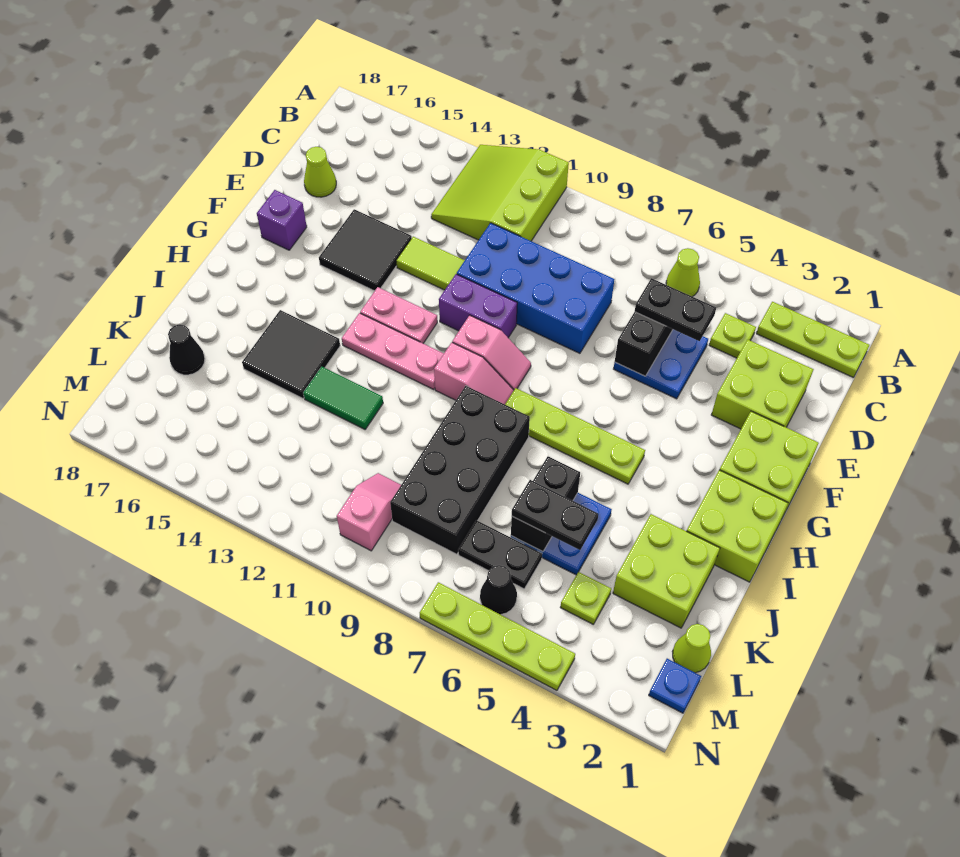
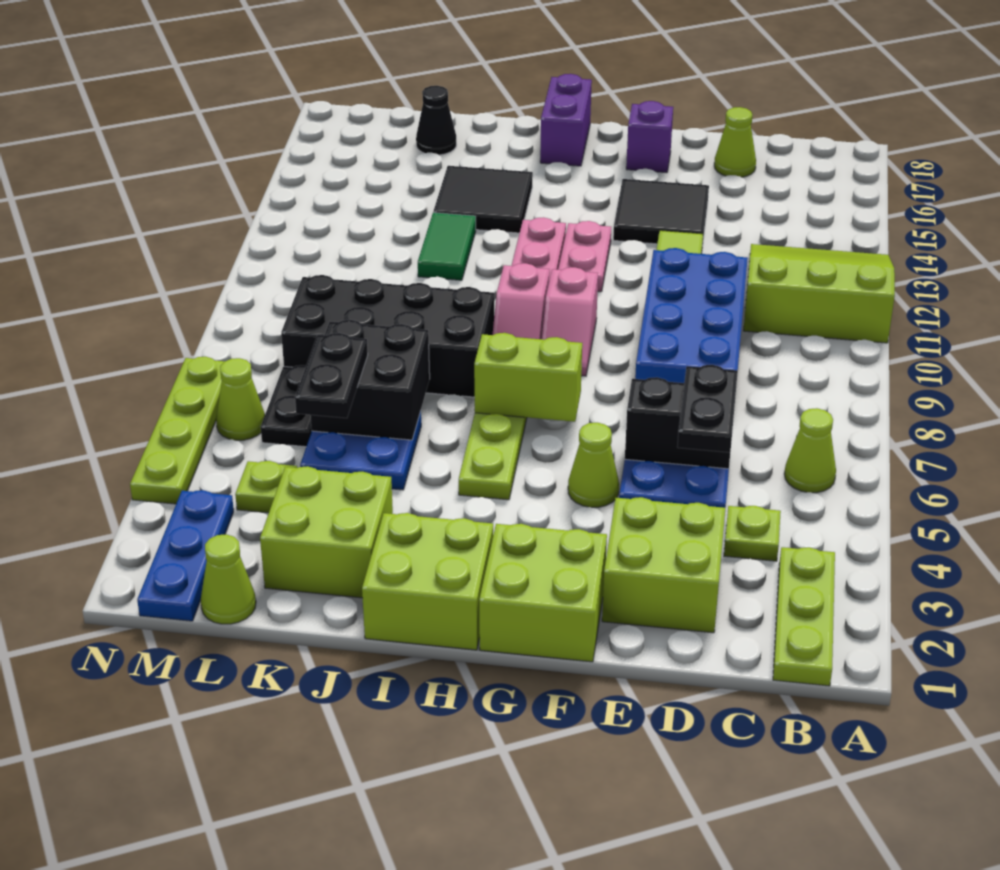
none -> lime cone F5 level 1
purple brick F10:F11 level 1 -> purple brick H17:H18 level 1
none -> lime brick G7:H7 level 2
black brick J6:K6 level 2 -> black brick J6:K7 level 2
pink slope L10:M10 level 1 top M -> none
blue plate M1 level 1 -> blue plate M1:M3 level 1
black cone M6 level 1 -> lime cone M6 level 1

